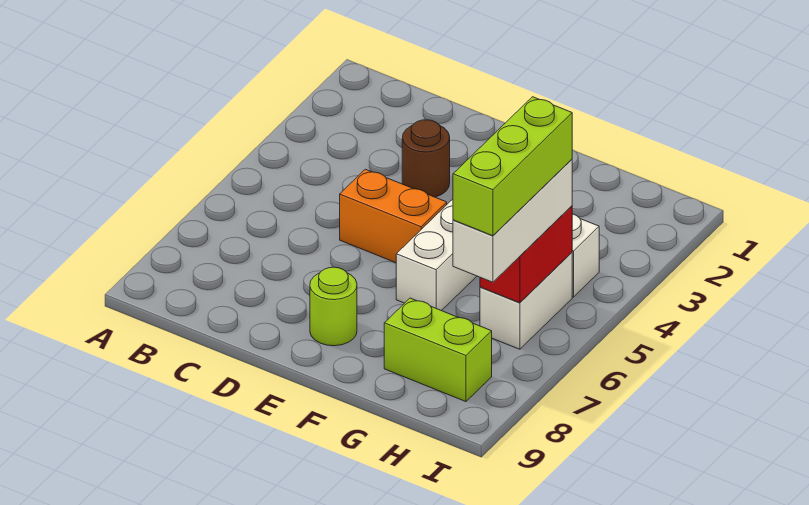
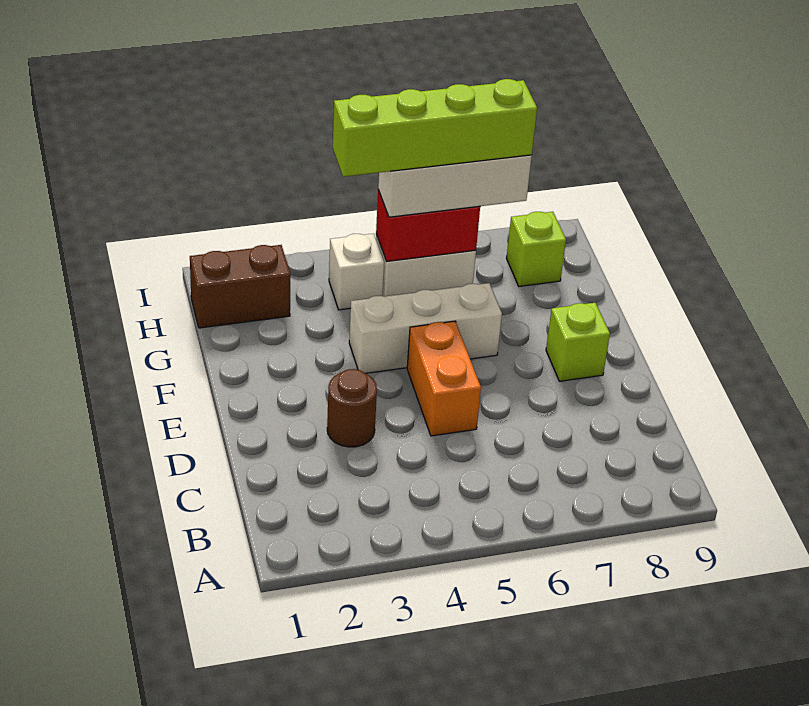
lime round brick E8 level 1 -> lime brick E8 level 1
lime brick G8:H8 level 1 -> lime brick H8 level 1
none -> brown brick H1:H2 level 1
lime brick H5:H7 level 4 -> lime brick H4:H7 level 4

